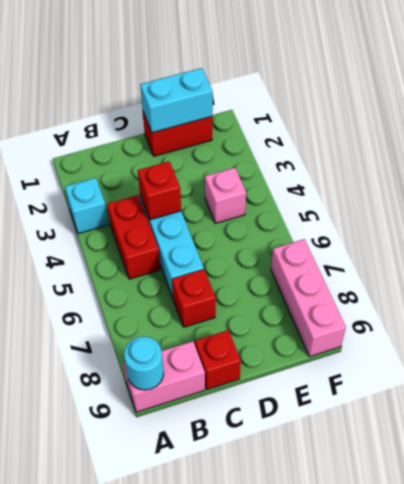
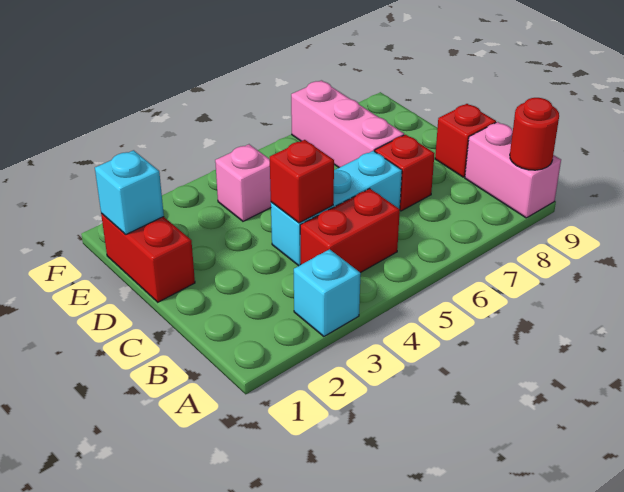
cyan round brick A9 level 2 -> red round brick A9 level 2
cyan brick D1:E1 level 2 -> cyan brick E1 level 2
pink brick F7:F9 level 1 -> pink brick D7:F7 level 1

